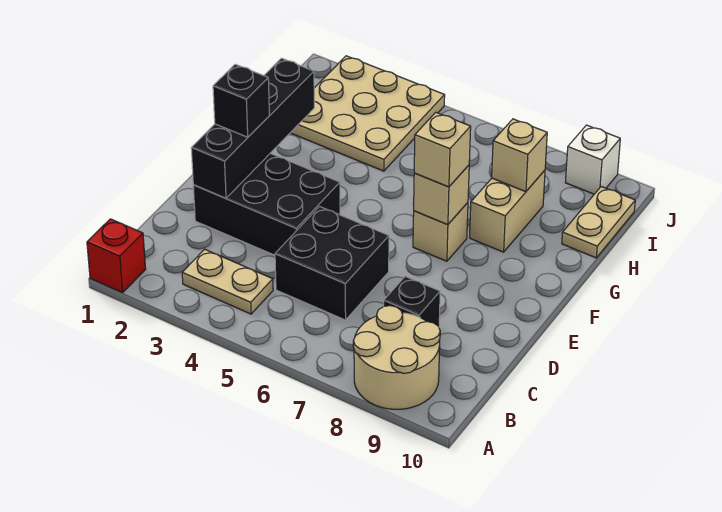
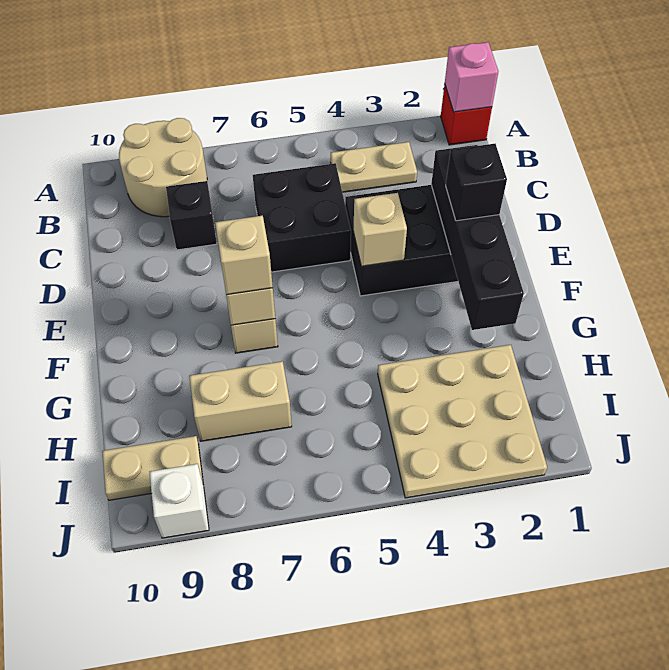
none -> pink brick A1 level 2
tan brick G8:H8 level 1 -> tan brick H7:H8 level 1
tan brick H8 level 2 -> tan brick E4 level 2
tan plate H10:I10 level 1 -> tan plate I9:I10 level 1

